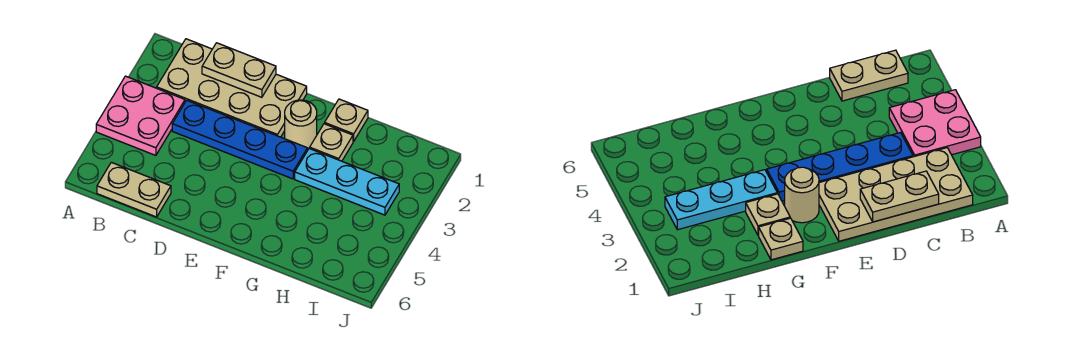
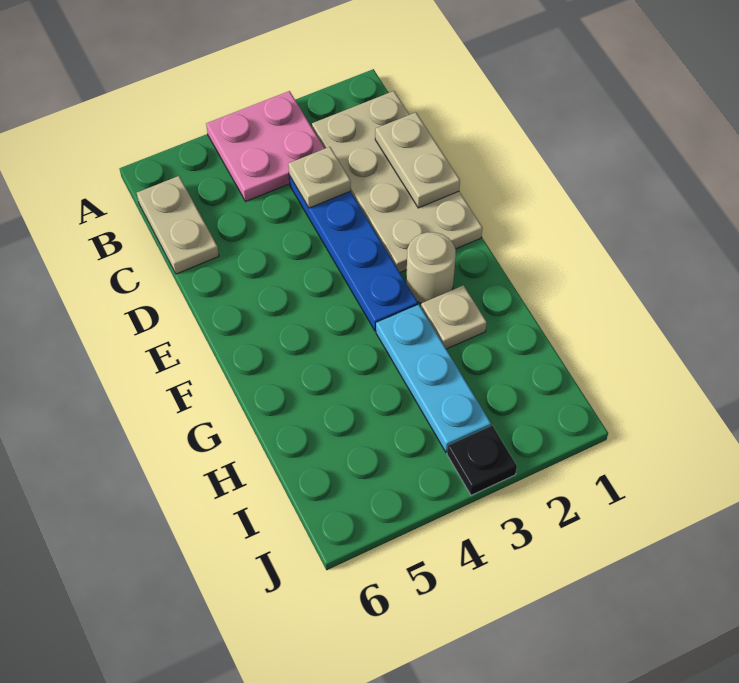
tan plate G1 level 1 -> tan plate C3 level 2
none -> black plate J3 level 1

